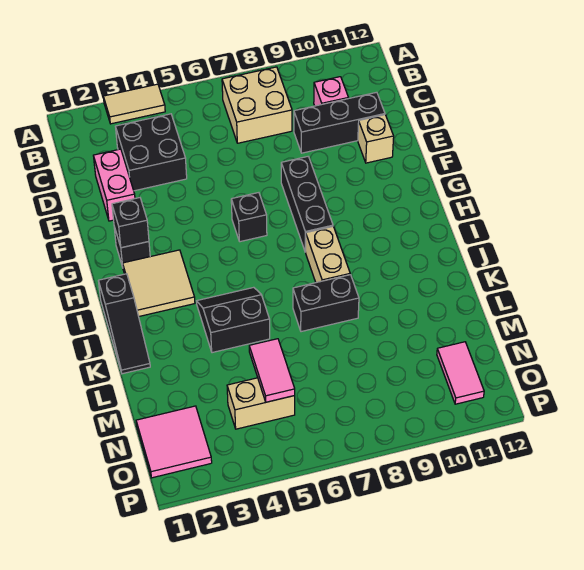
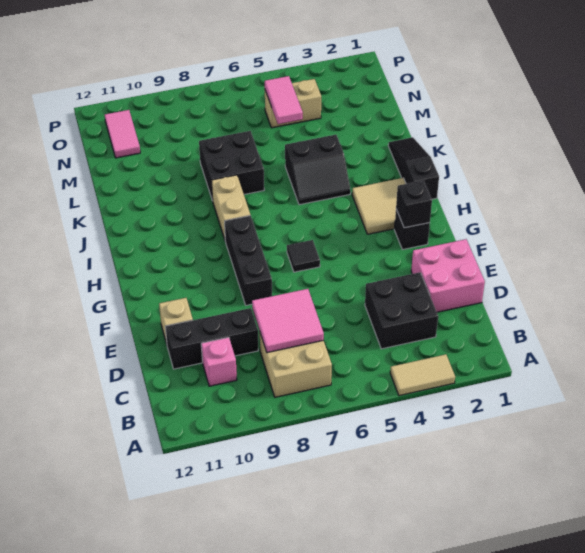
pink brick D2:E2 level 1 -> pink brick D1:E2 level 1
black brick G6 level 1 -> black tile G6 level 1
black brick K7:K8 level 1 -> black brick K7:L8 level 1
pink tile N1:O2 level 1 -> pink tile C7:D8 level 2

